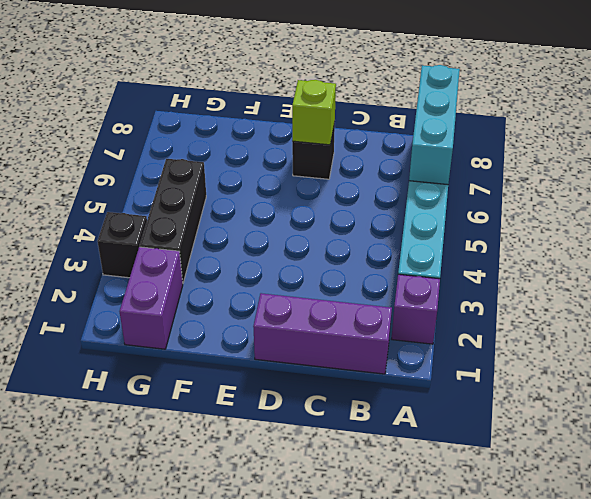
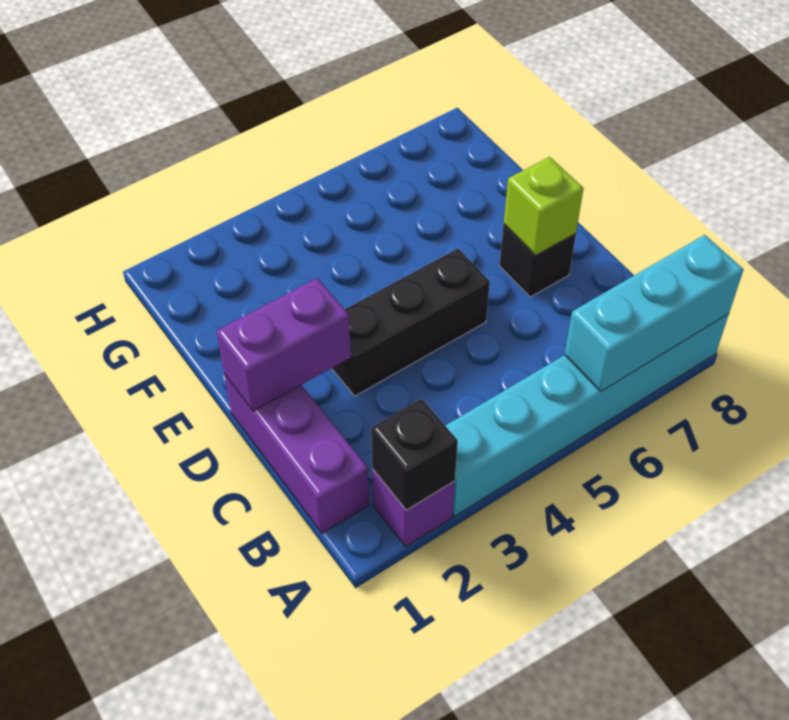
purple brick G1:G2 level 1 -> purple brick D1:D2 level 2
black brick G3:G5 level 1 -> black brick D3:D5 level 1
black brick H3 level 1 -> black brick A2 level 2

